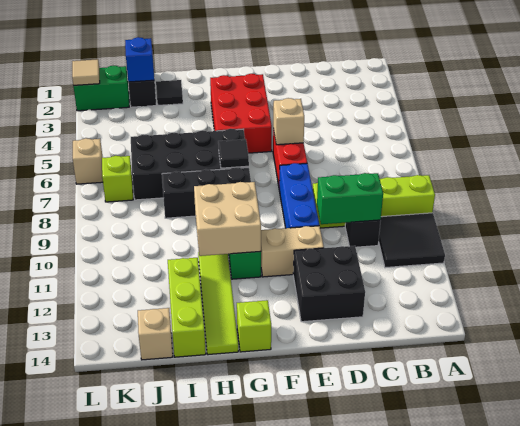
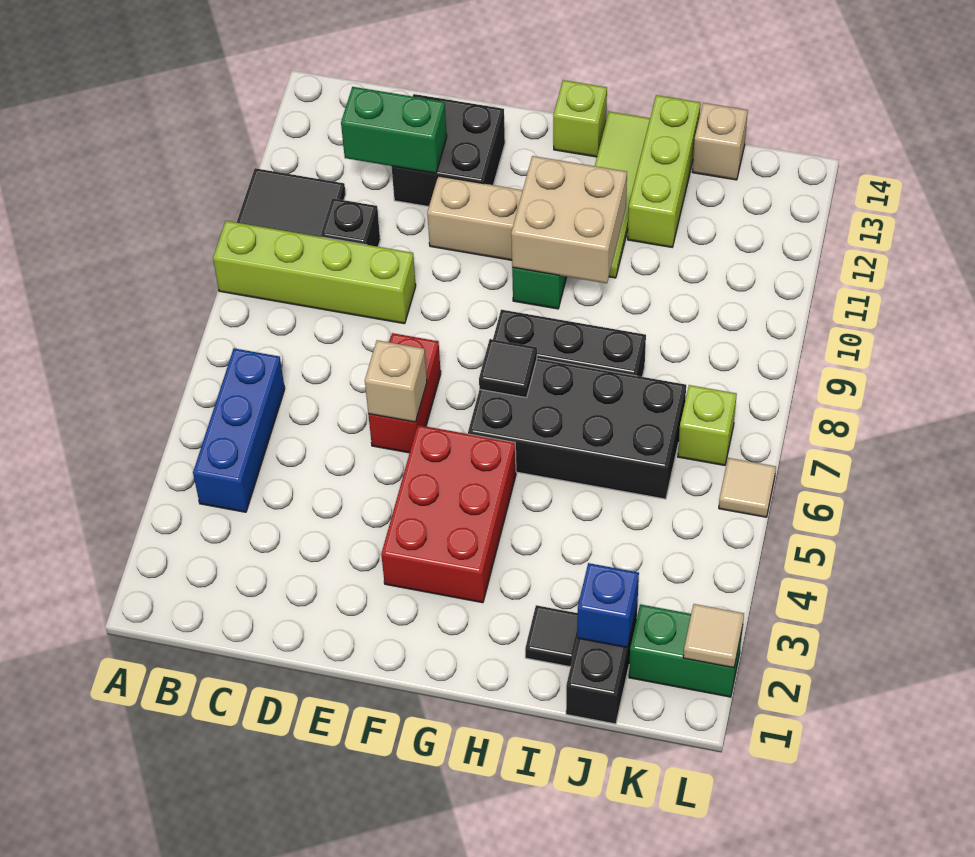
green brick C10:D10 level 2 -> green brick C12:D12 level 2
blue brick E8:E10 level 1 -> blue brick B4:B6 level 1
tan brick L6 level 1 -> tan tile L6 level 1

